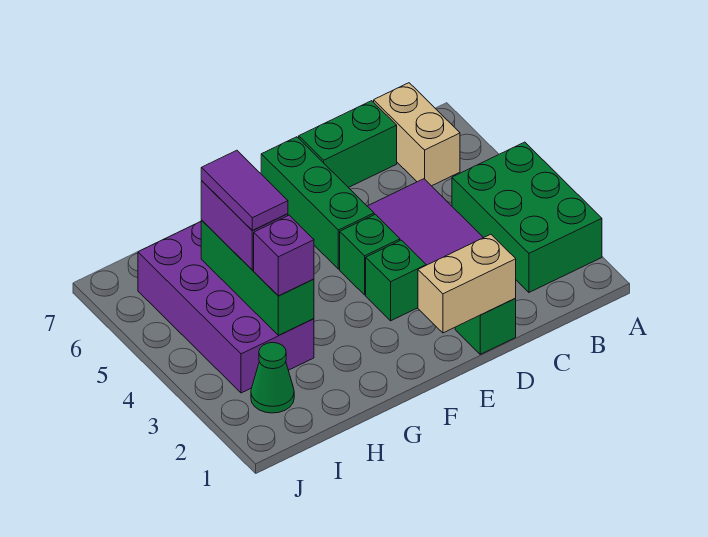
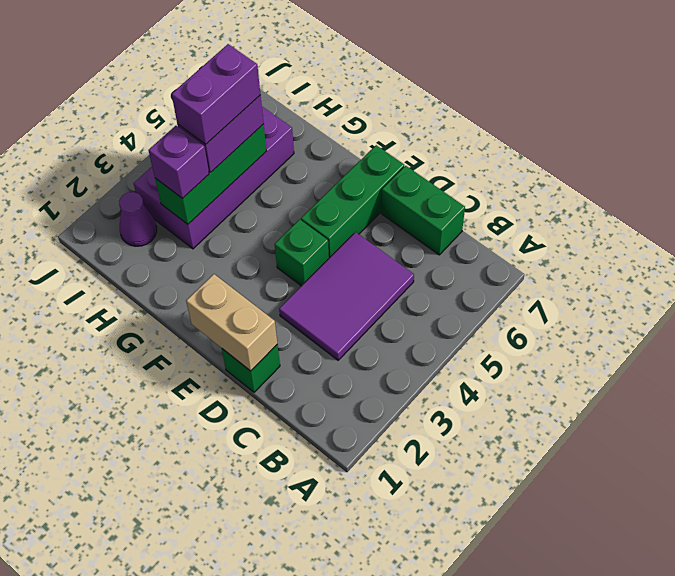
green brick A2:B4 level 1 -> none
tan brick B6:B7 level 1 -> none
green brick E3 level 1 -> none
purple tile H4:H5 level 4 -> purple brick H4:H5 level 4
green cone I2 level 1 -> purple cone I2 level 1

